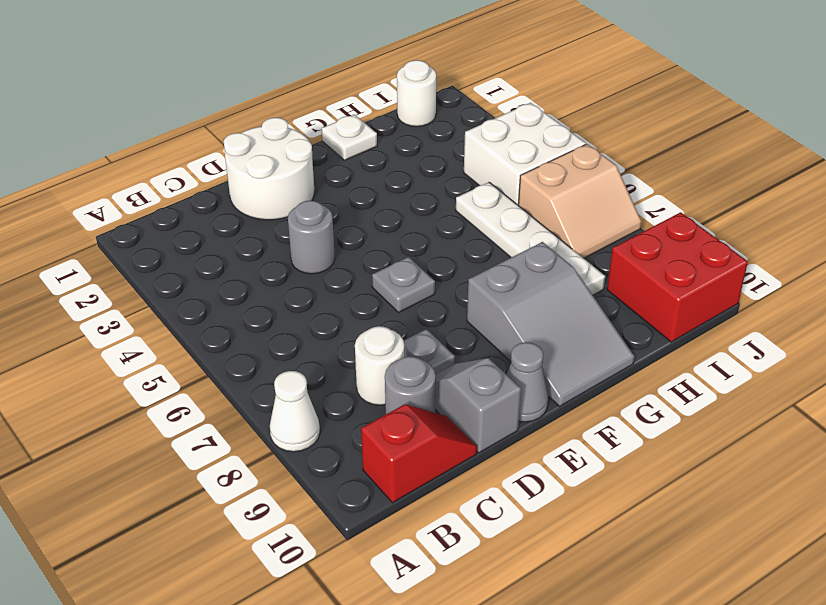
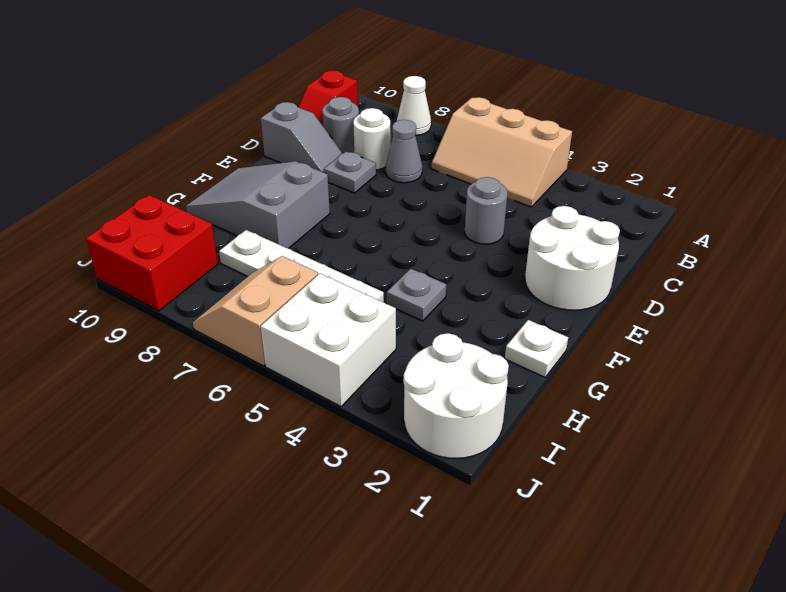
none -> tan slope A4:B6 level 1 top A
grey plate E6 level 1 -> grey plate G4 level 1
grey cone E10 level 1 -> grey cone C7 level 1
white round brick I1 level 1 -> white round brick I1:J2 level 1

